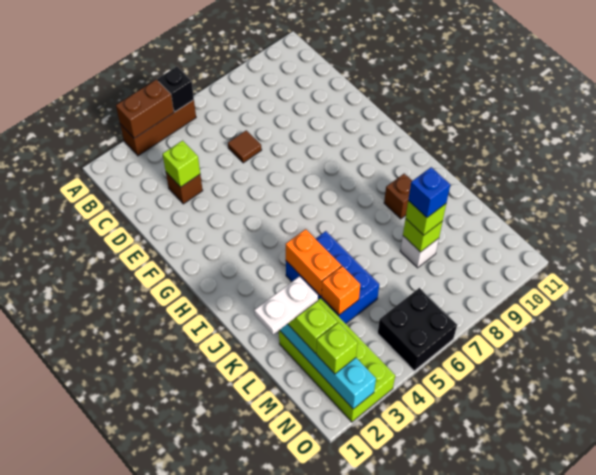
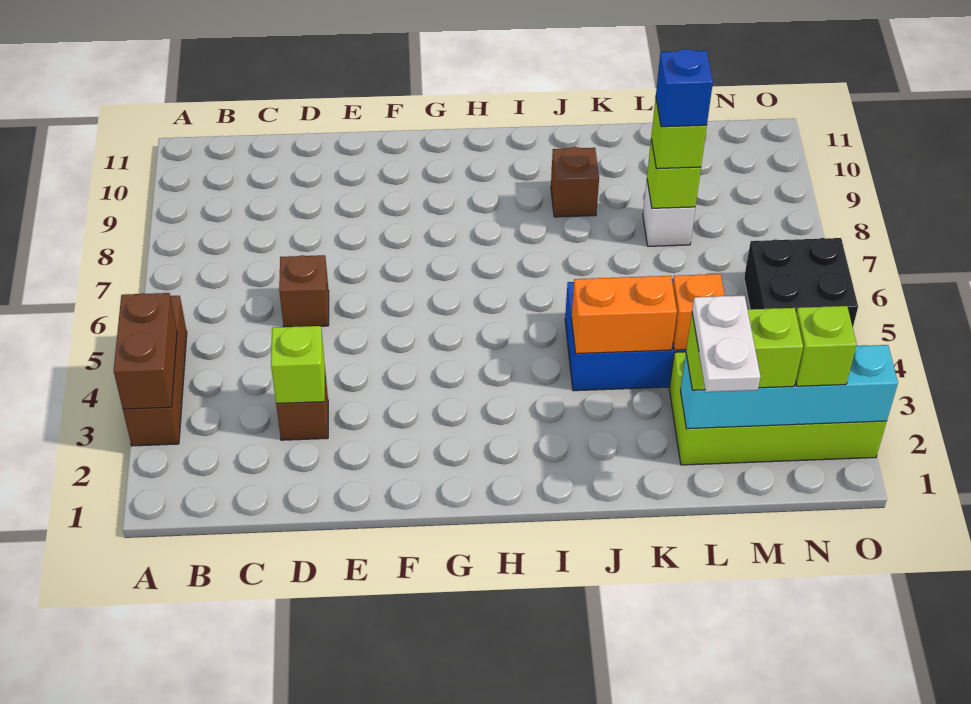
black brick A5 level 2 -> none
brown tile D6 level 1 -> brown brick D6 level 1

